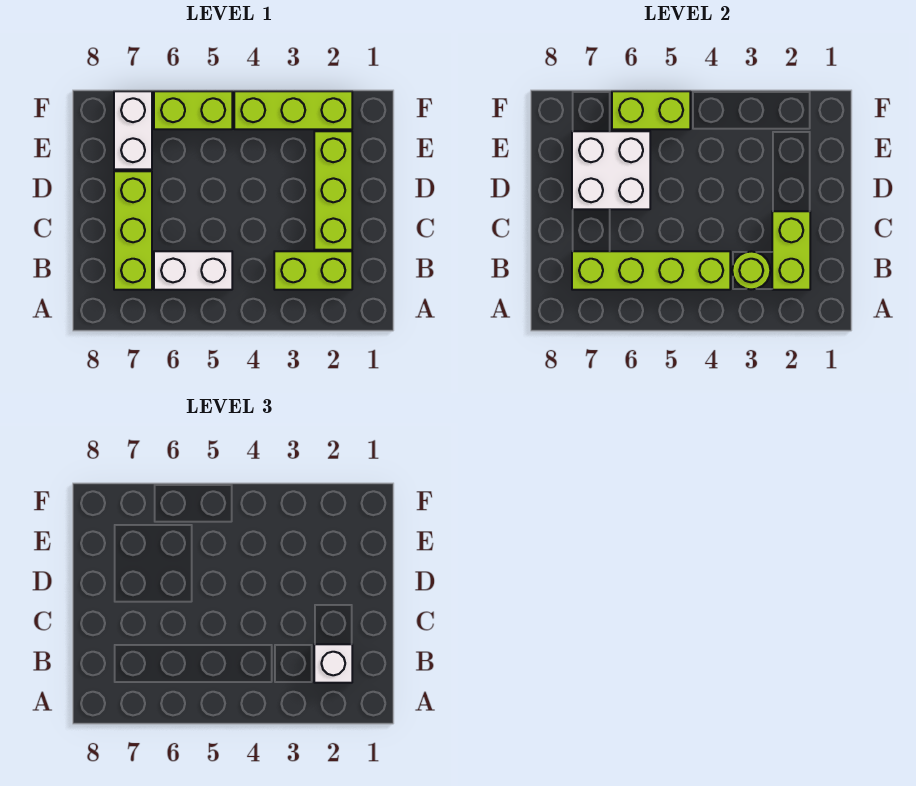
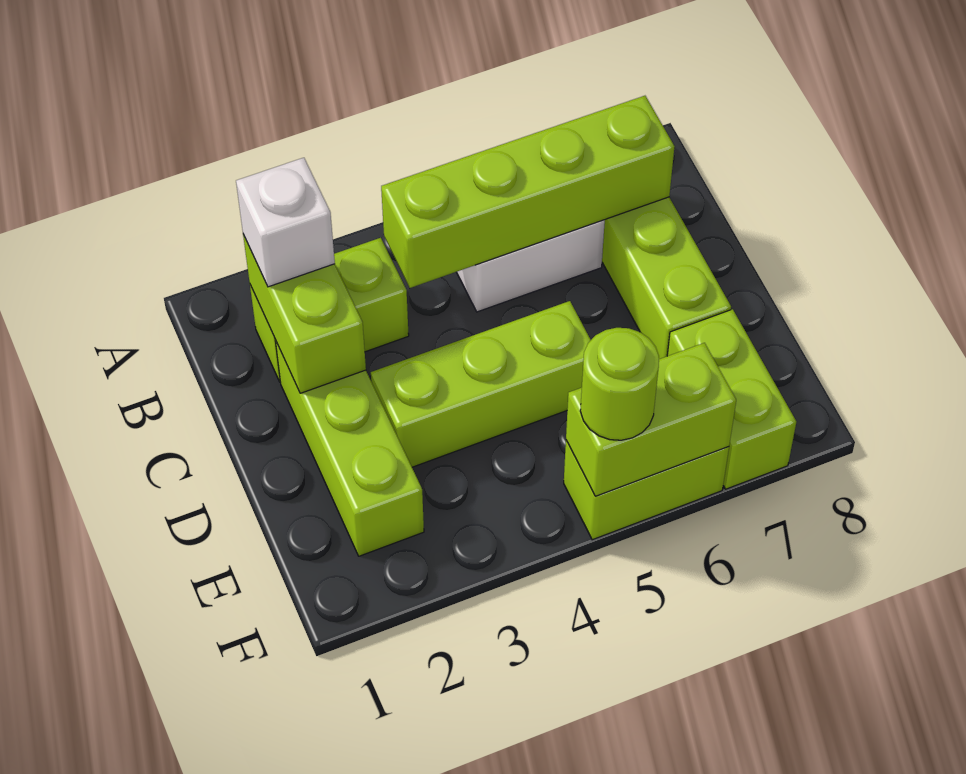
lime round brick B3 level 2 -> lime round brick F5 level 3
white brick D6:E7 level 2 -> none
white brick E7:F7 level 1 -> lime brick E7:F7 level 1
lime brick F2:F4 level 1 -> lime brick D3:D5 level 1

